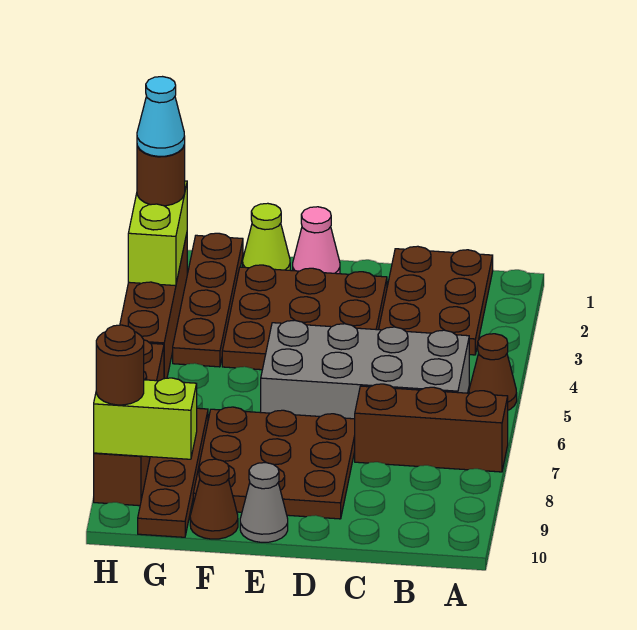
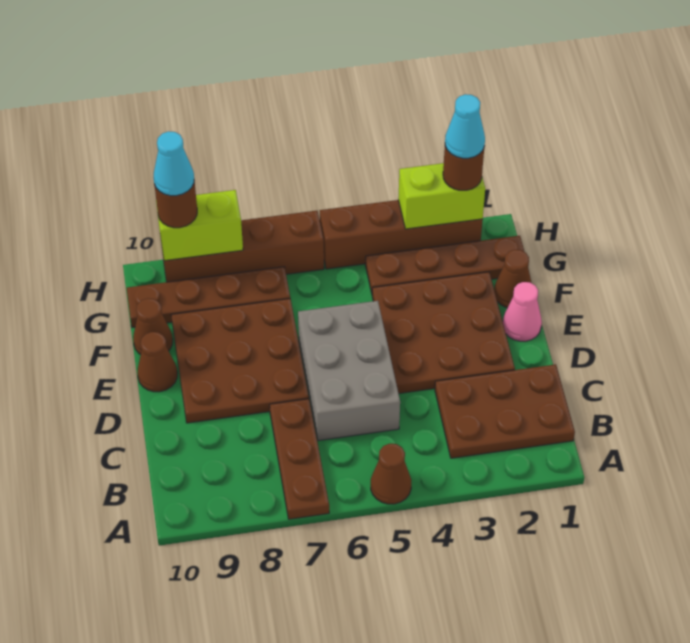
brown brick A7:C7 level 1 -> brown plate A7:C7 level 1
grey brick B5:E6 level 1 -> grey brick C5:E6 level 1
grey cone E10 level 1 -> brown cone E10 level 1
lime cone F1 level 1 -> brown cone F1 level 1
lime brick G9:H9 level 2 -> lime brick H8:H9 level 2
none -> cyan cone H9 level 4

